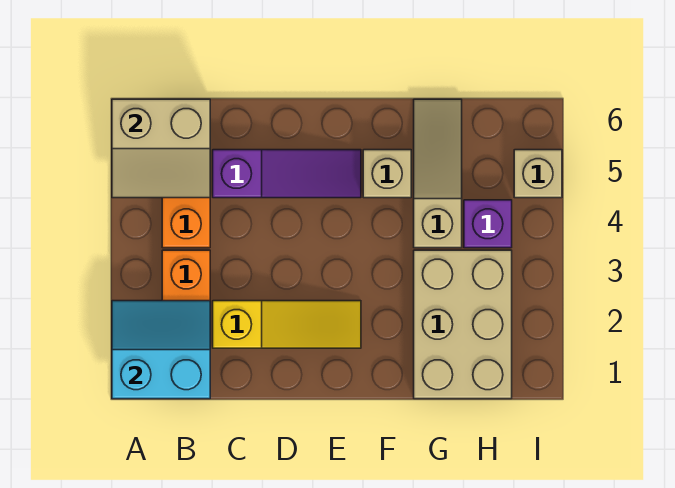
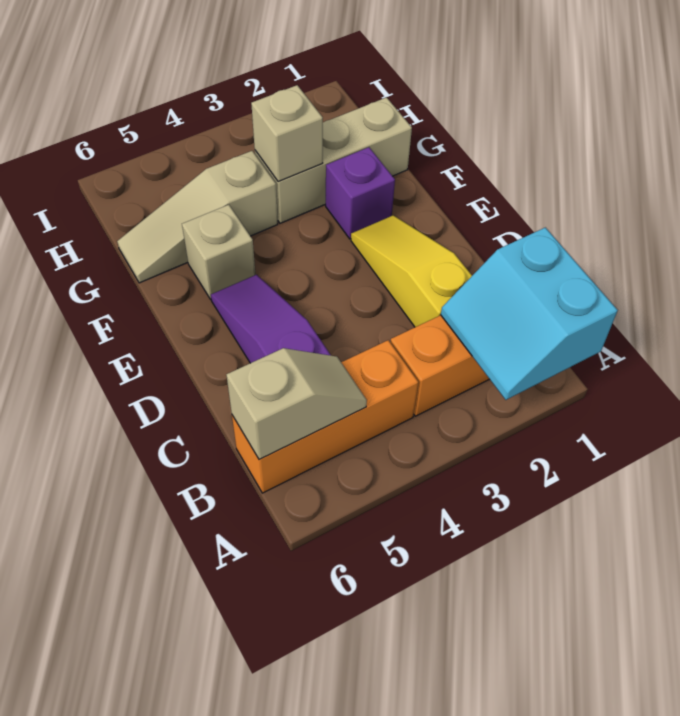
tan slope A5:B6 level 2 top 6 -> tan slope B5:B6 level 2 top 6
tan brick G1:H3 level 1 -> tan brick G1:G3 level 1
purple brick H4 level 1 -> purple brick F2 level 1
tan brick I5 level 1 -> tan brick G3 level 2

